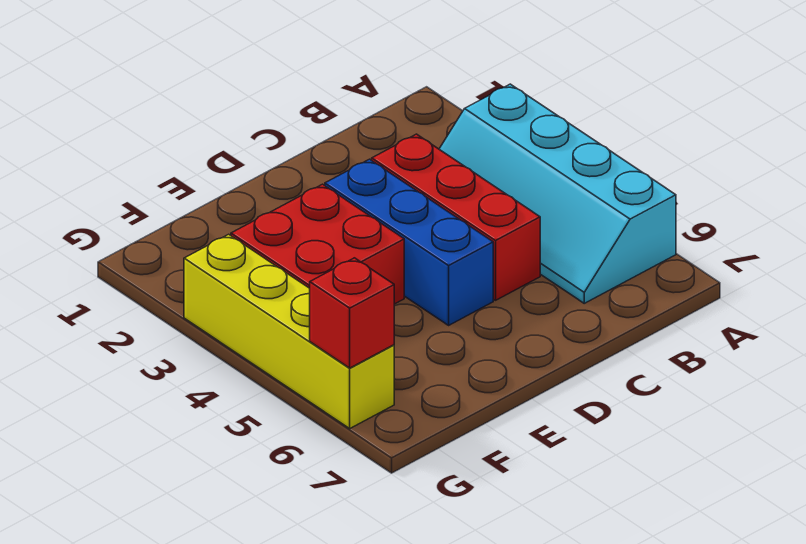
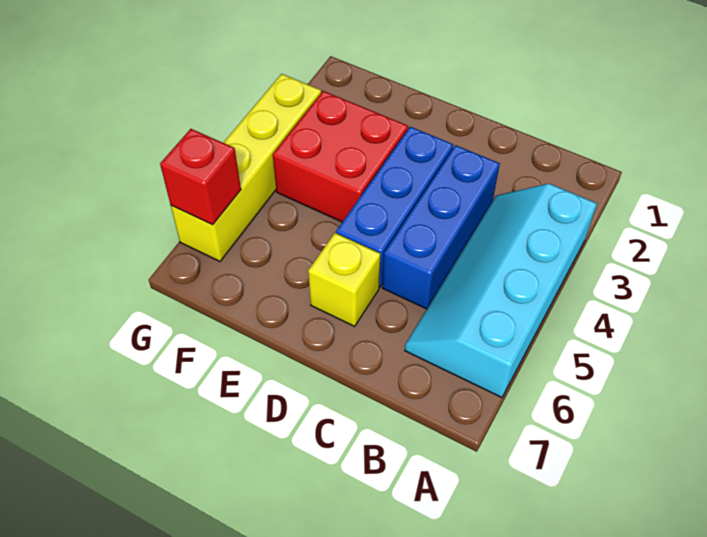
red brick C3:C5 level 1 -> blue brick C3:C5 level 1
none -> yellow brick D6 level 1

